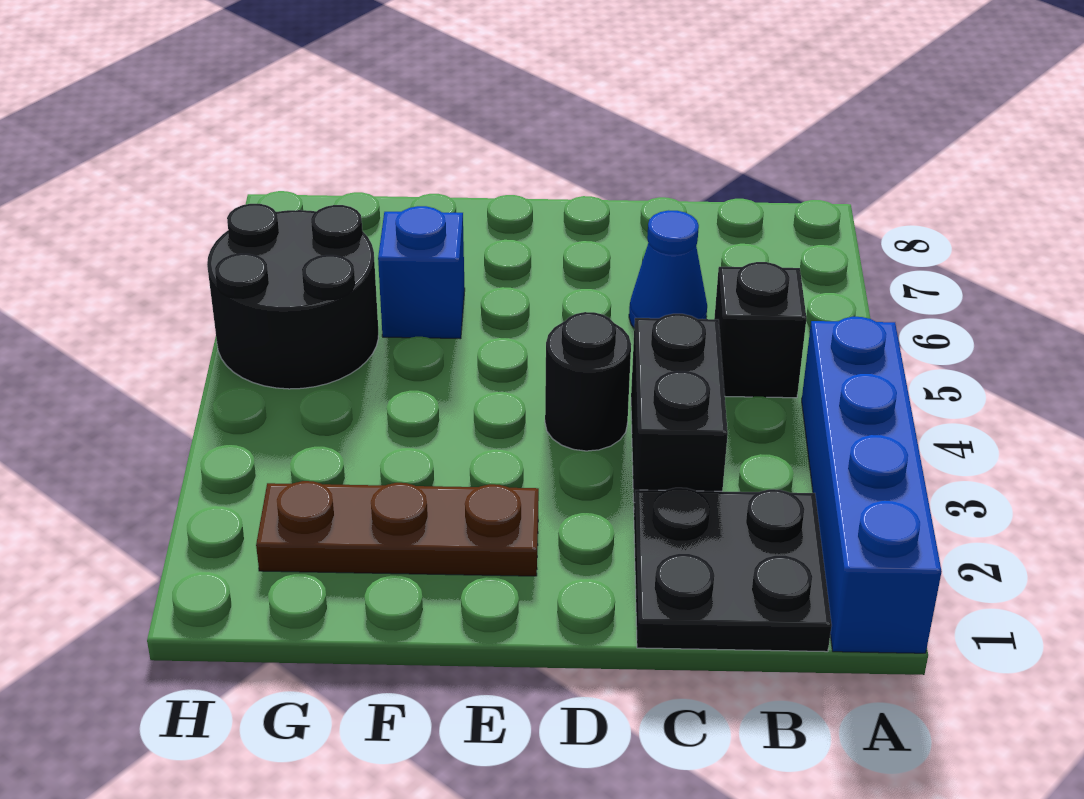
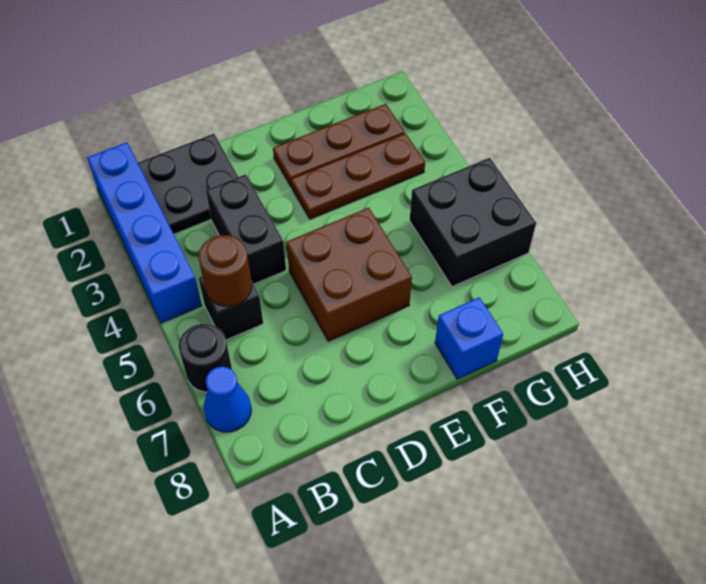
none -> brown round brick B5 level 2
blue cone C6 level 1 -> blue cone A7 level 1
black round brick D4 level 1 -> black round brick A6 level 1
none -> brown brick D5:E6 level 1
none -> brown plate E3:G3 level 1
blue brick F6 level 1 -> blue brick F8 level 1
black round brick G5:H6 level 1 -> black brick G5:H6 level 1

